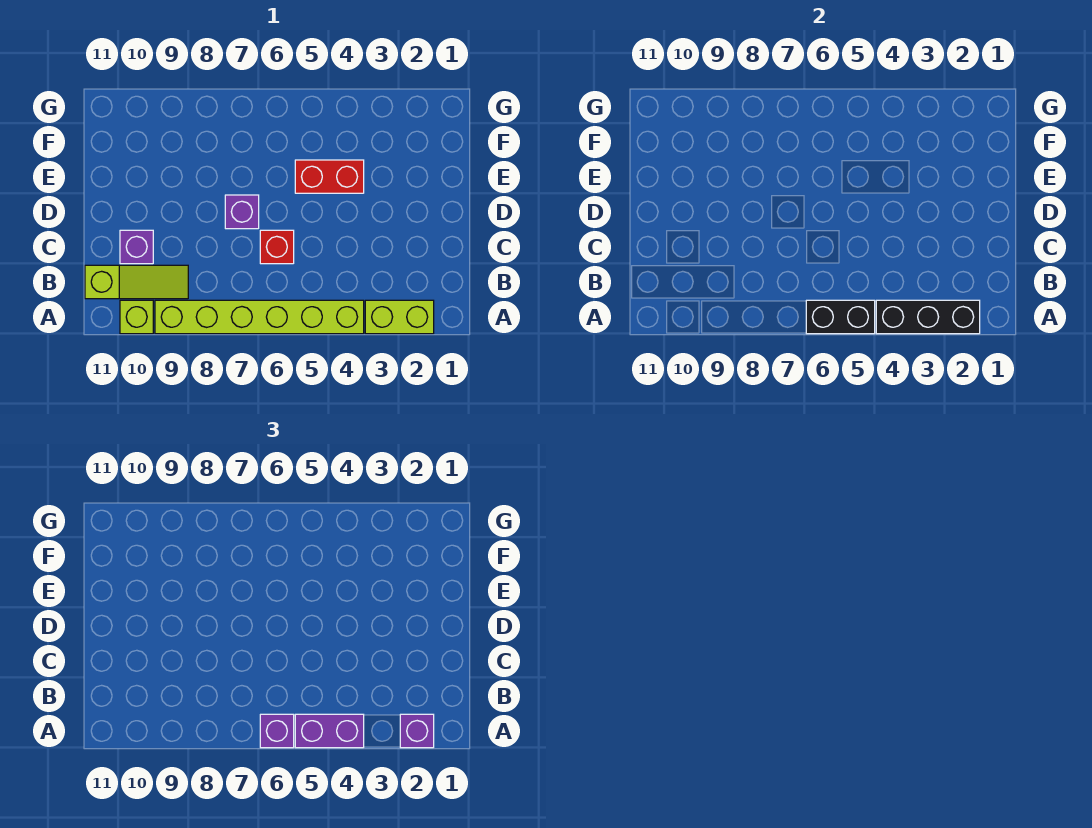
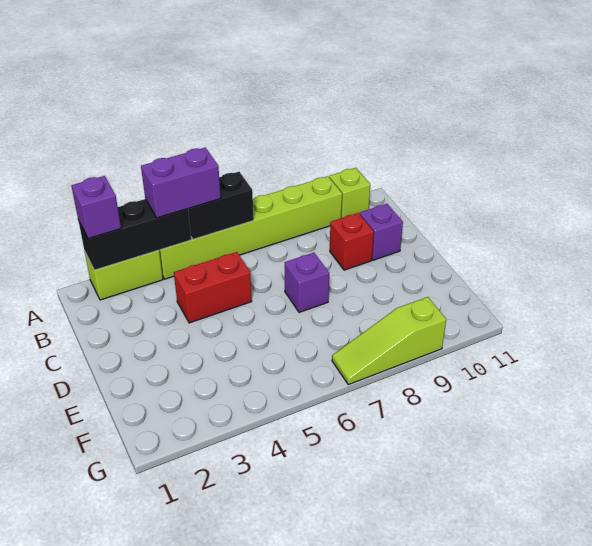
purple brick A6 level 3 -> none
lime slope B9:B11 level 1 top 11 -> lime slope G7:G9 level 1 top 9
red brick C6 level 1 -> red brick C9 level 1
red brick E4:E5 level 1 -> red brick C4:C5 level 1

